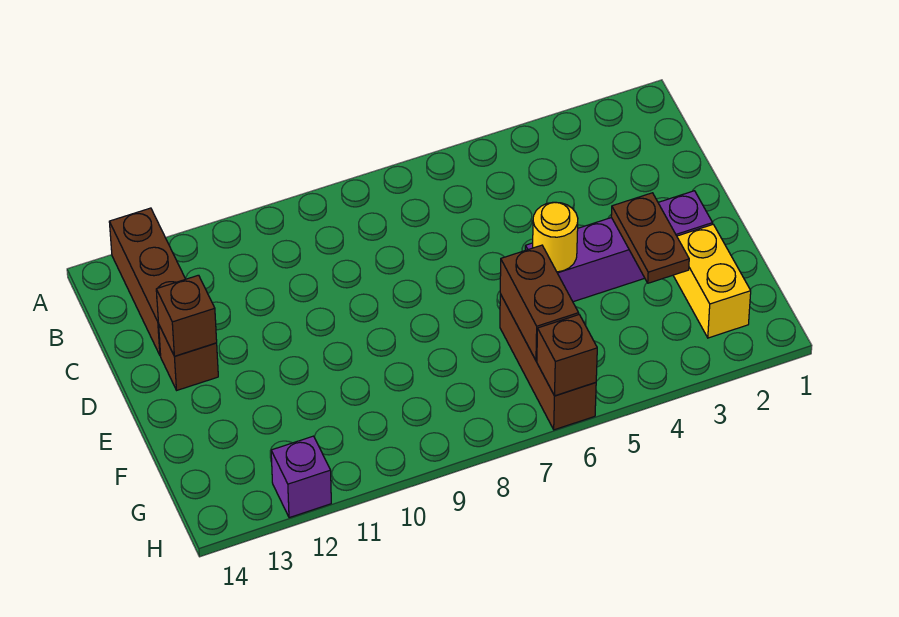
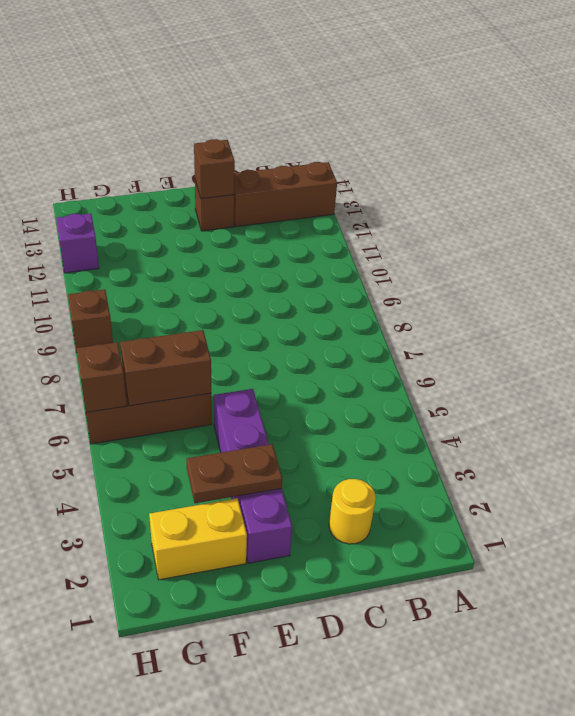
yellow round brick E5 level 2 -> yellow round brick C2 level 1
none -> brown brick H9 level 1

